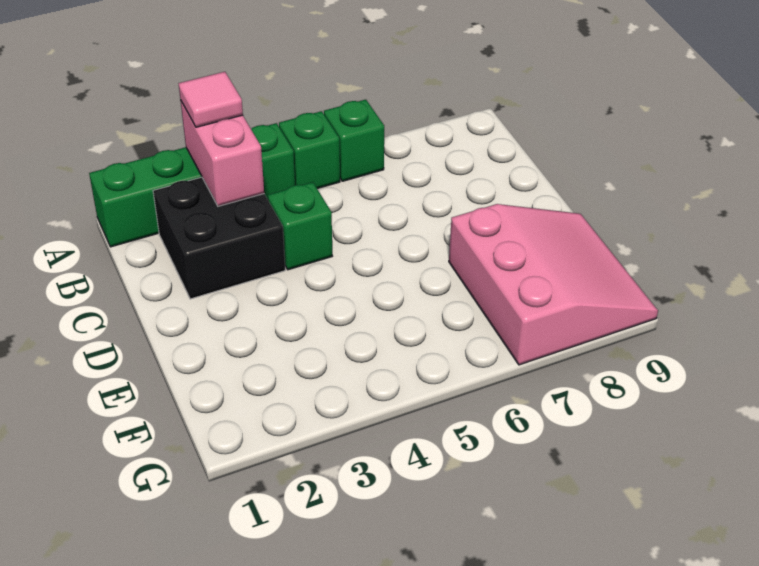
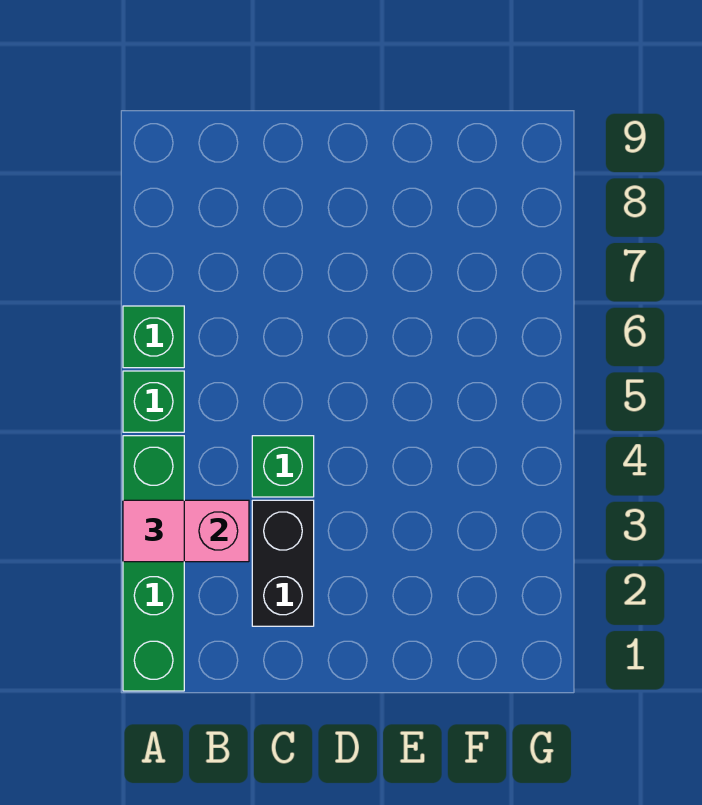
black brick B2:C3 level 1 -> black brick C2:C3 level 1
pink slope E7:G9 level 1 top 7 -> none

